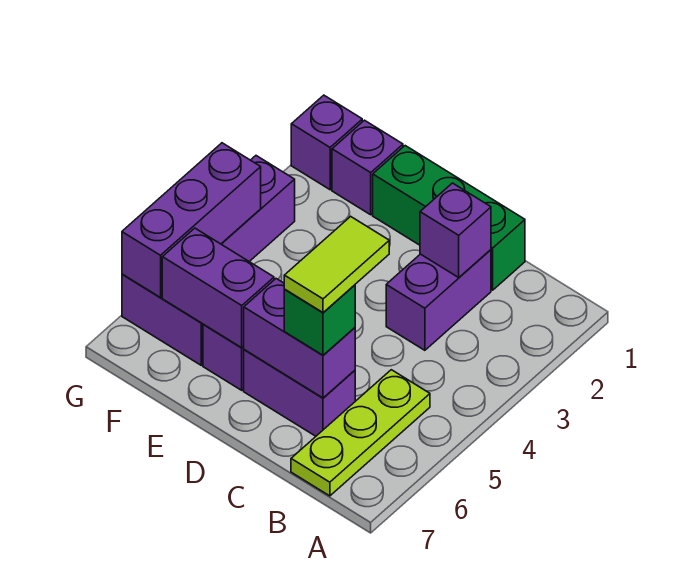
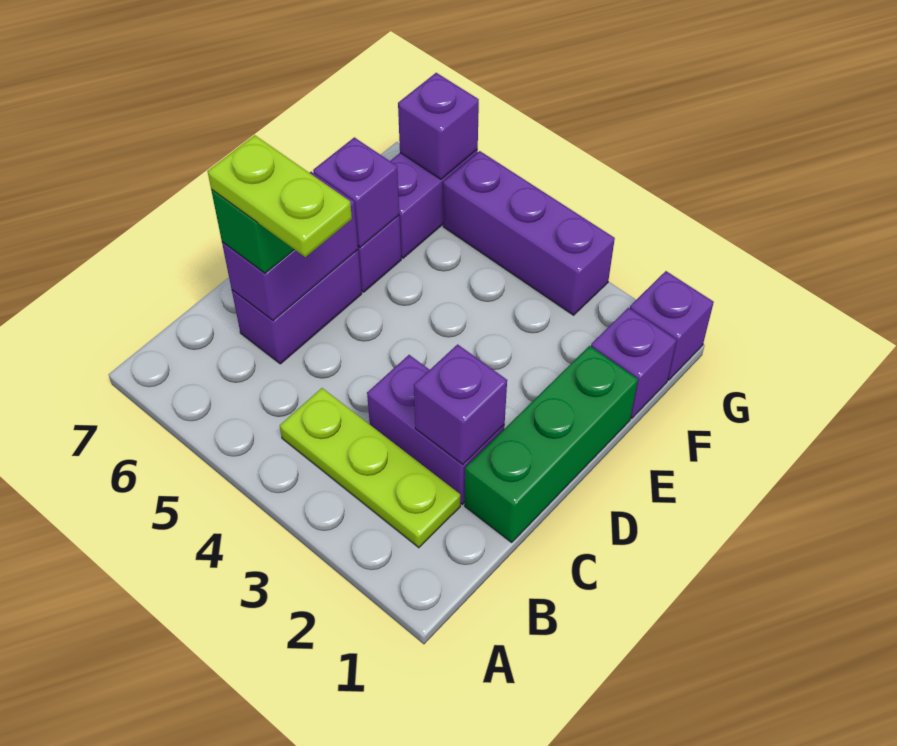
lime plate B5:B7 level 1 -> lime plate B2:B4 level 1
lime tile C5:C6 level 4 -> lime plate C5:C6 level 4
purple brick E6:F6 level 2 -> purple brick E6 level 2
purple brick G4:G6 level 2 -> purple brick G6 level 2

